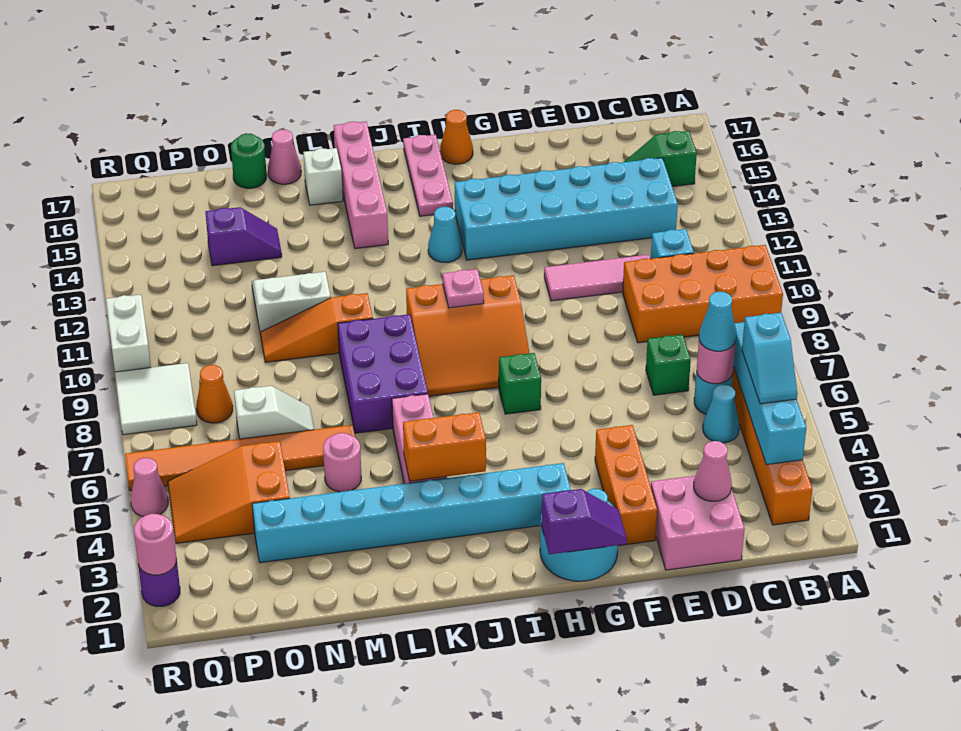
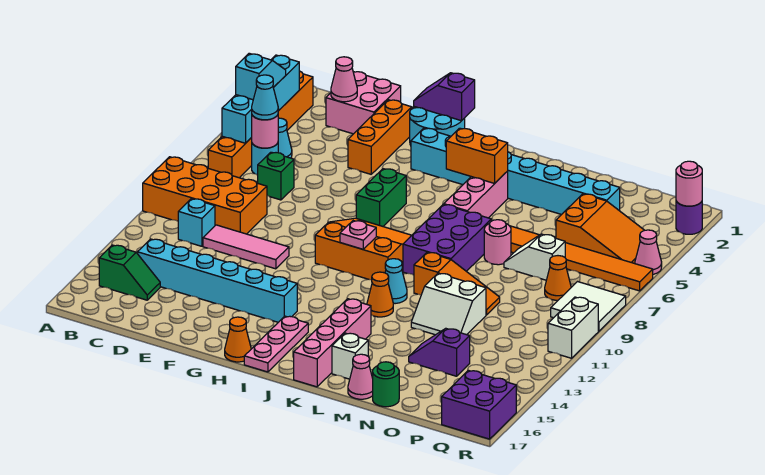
cyan brick C13:H14 level 1 -> cyan brick C14:H14 level 1
green brick H7 level 1 -> green brick H6:H7 level 1
cyan cone I13 level 1 -> cyan cone K11 level 1
none -> orange cone K12 level 1
pink round brick M5 level 1 -> pink round brick M7 level 1
none -> purple brick Q16:R17 level 1

